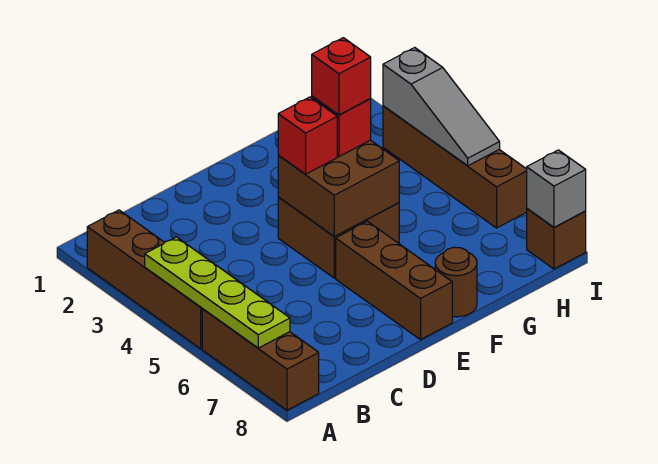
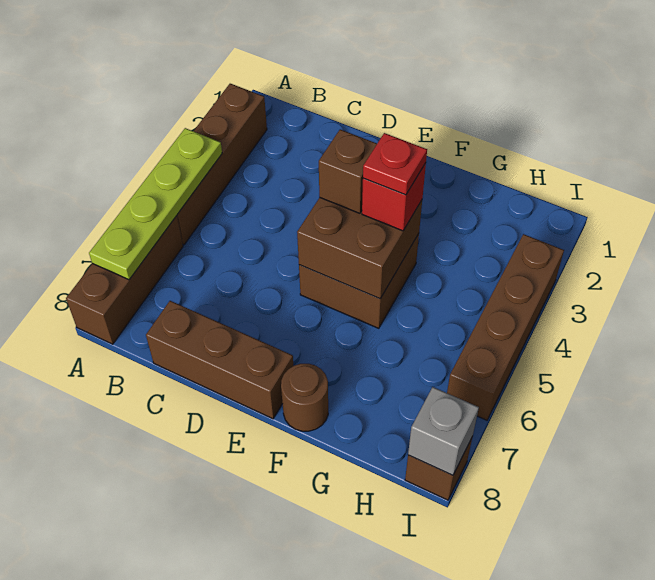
red brick E4 level 3 -> brown brick E4 level 3
brown brick E6:E8 level 1 -> brown brick C8:E8 level 1
red brick F4 level 4 -> red plate F4 level 4
grey slope I3:I5 level 2 top 3 -> none

